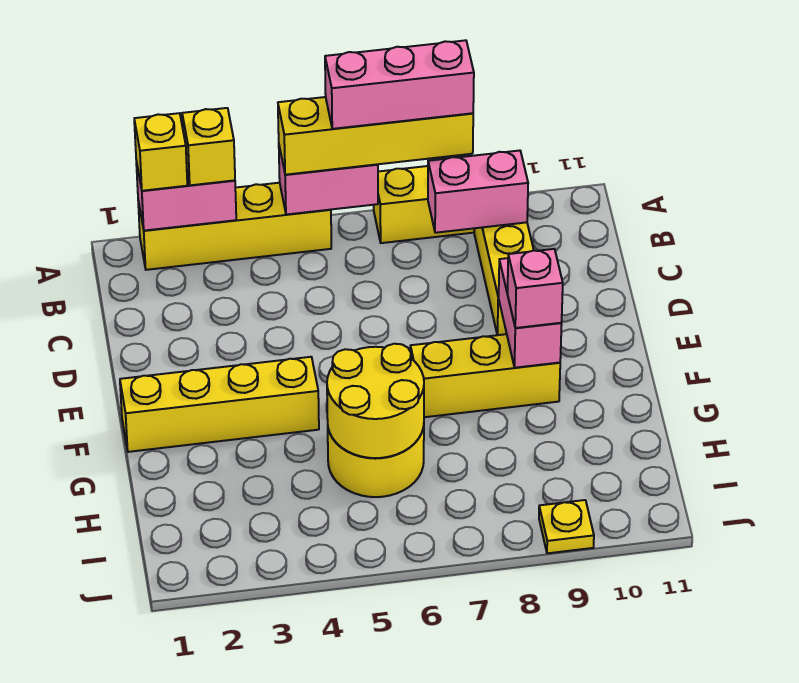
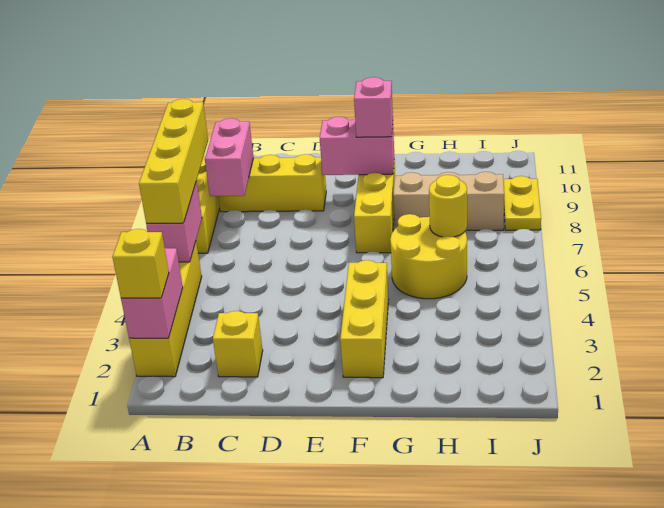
yellow brick A3 level 3 -> yellow brick C2 level 1
pink brick A6:A8 level 4 -> none
yellow brick F1:F4 level 1 -> yellow brick F2:F4 level 1
yellow round brick G5:H6 level 2 -> yellow round brick H6 level 2
none -> tan brick G8:I8 level 1
yellow plate J9 level 1 -> yellow plate J8:J9 level 1

